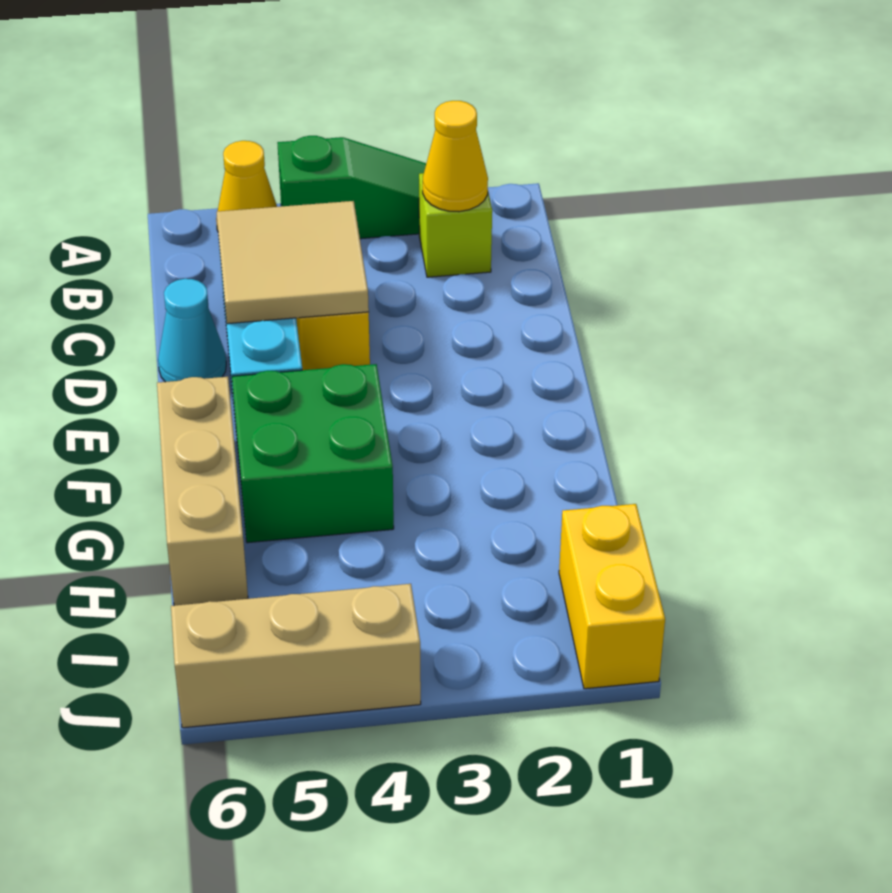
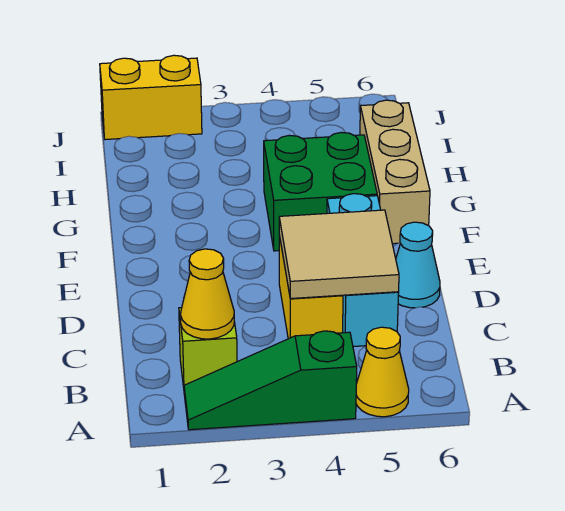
yellow brick I1:J1 level 1 -> yellow brick J1:J2 level 1
tan brick J4:J6 level 1 -> none

